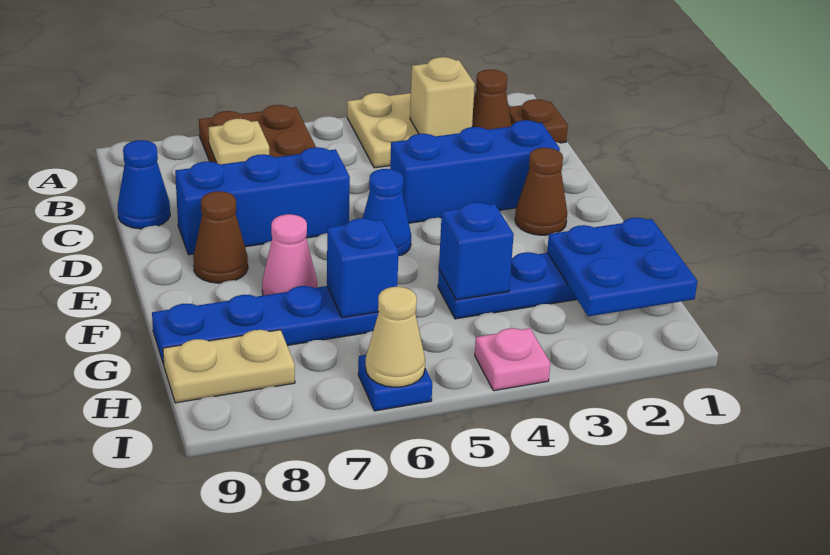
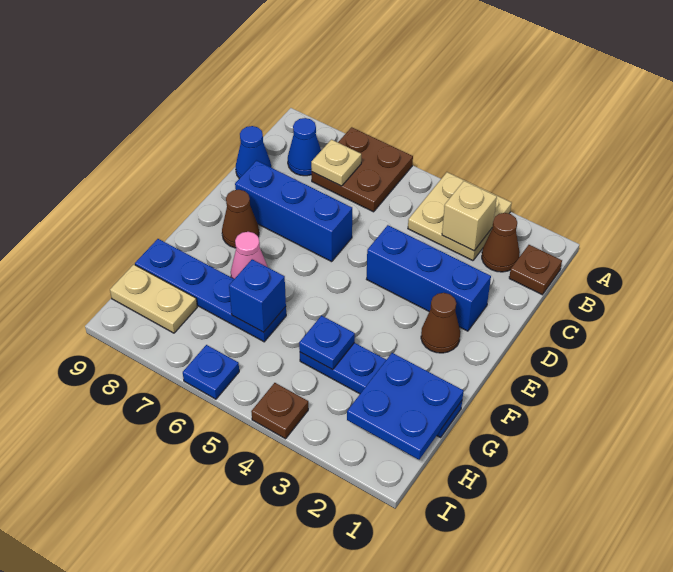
blue cone E5 level 1 -> blue cone B8 level 1
blue brick G4 level 2 -> blue plate G4 level 2
pink plate I4 level 1 -> brown plate I4 level 1
tan cone I6 level 2 -> none

